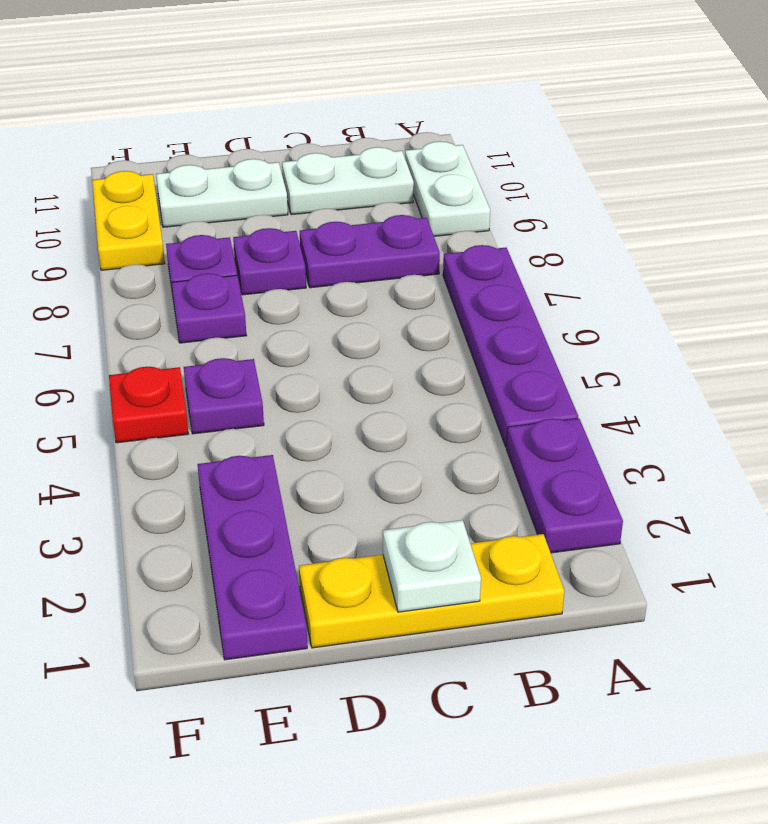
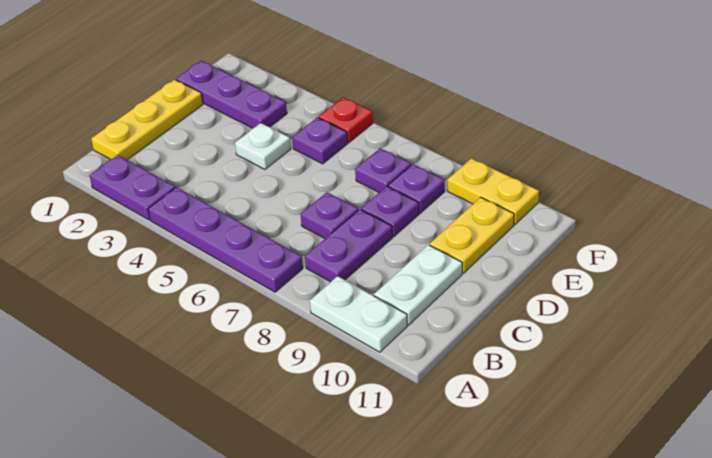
white plate C1 level 2 -> white plate D4 level 1
none -> purple plate C7 level 1
white plate D10:E10 level 1 -> yellow plate D10:E10 level 1

